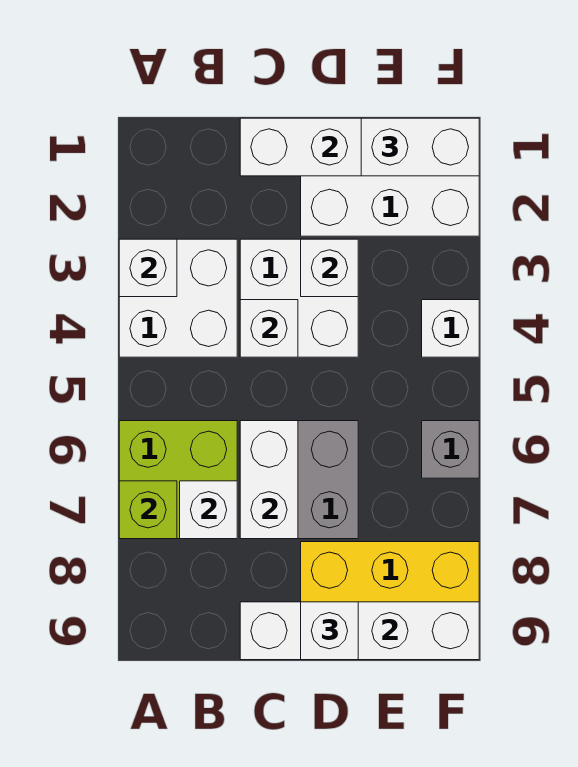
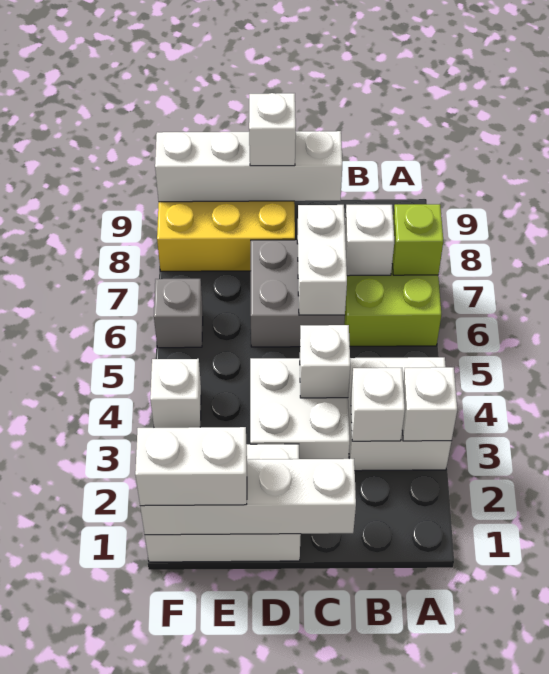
white brick D3 level 2 -> white brick B3 level 2

